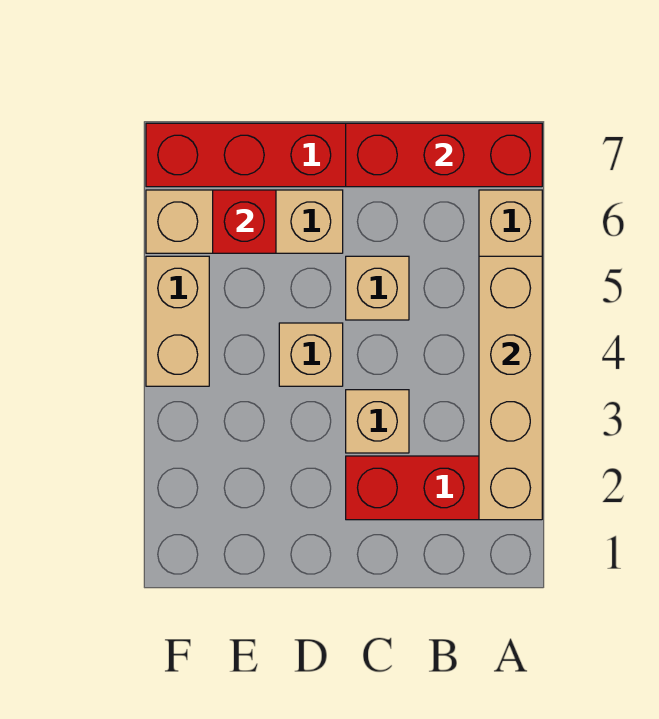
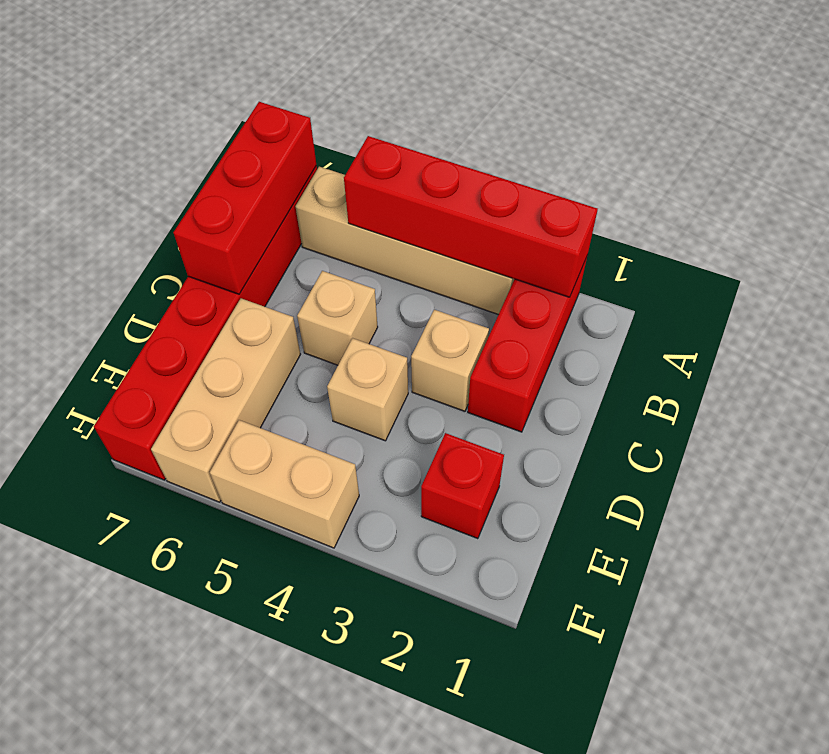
tan brick A2:A5 level 2 -> red brick A2:A5 level 2
red brick E6 level 2 -> red brick E2 level 1

